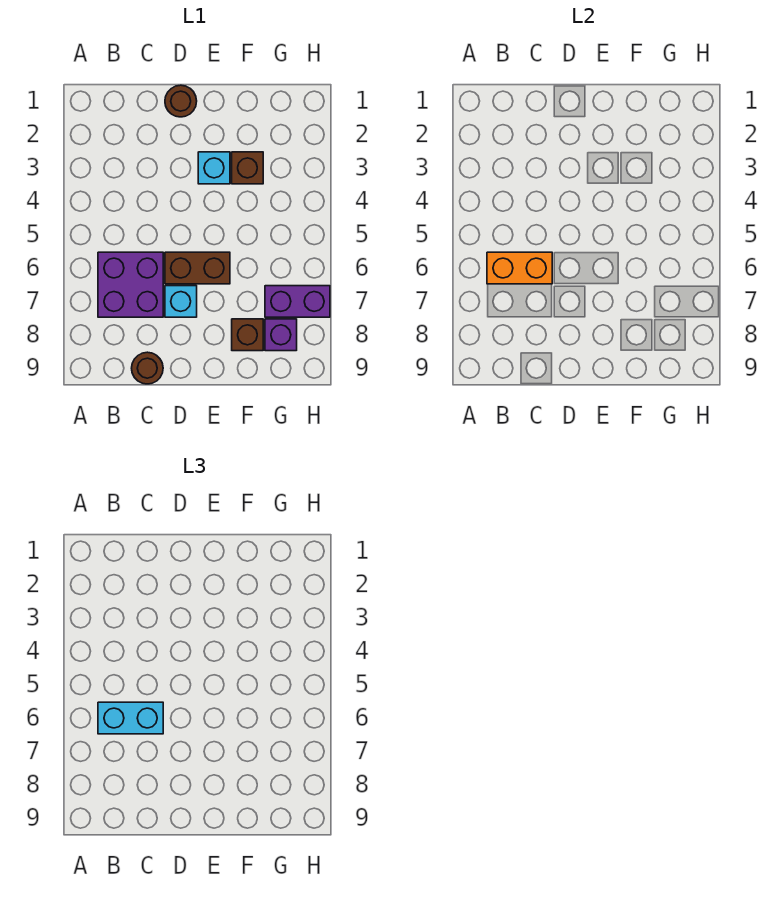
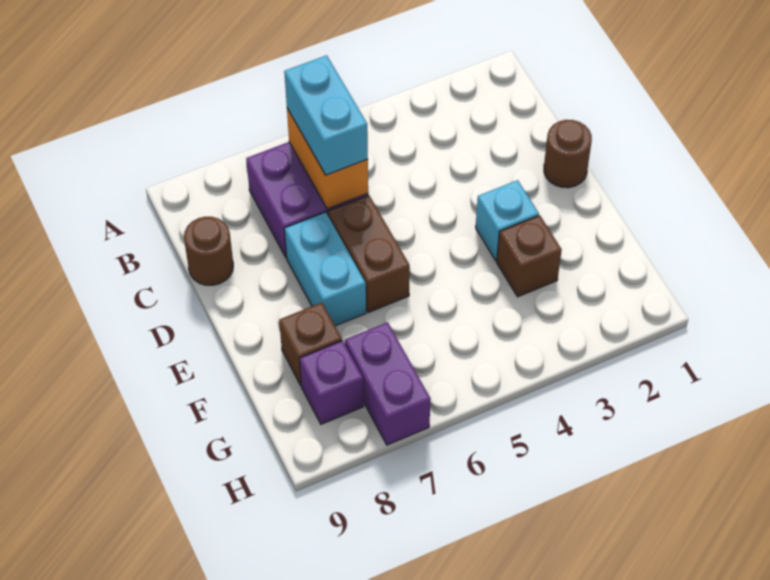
cyan brick D7 level 1 -> cyan brick D7:E7 level 1

